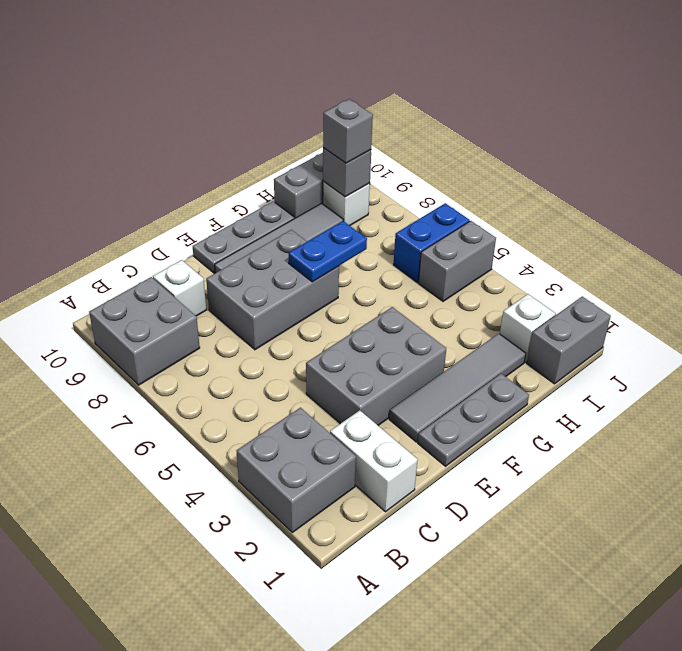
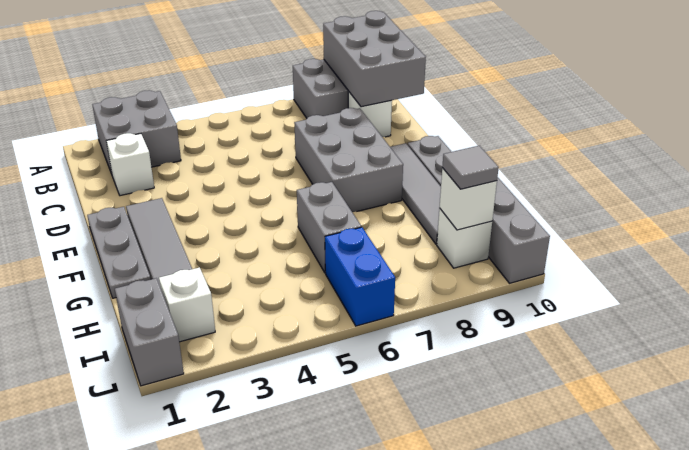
white brick C1:C2 level 1 -> white brick C2 level 1
grey brick D3:F4 level 1 -> grey brick A9:C10 level 2
blue plate F7:G7 level 2 -> none
grey brick I5:J5 level 1 -> grey brick G6:H6 level 1
grey brick I9 level 2 -> white brick I9 level 2
grey brick I9 level 3 -> grey tile I9 level 3

